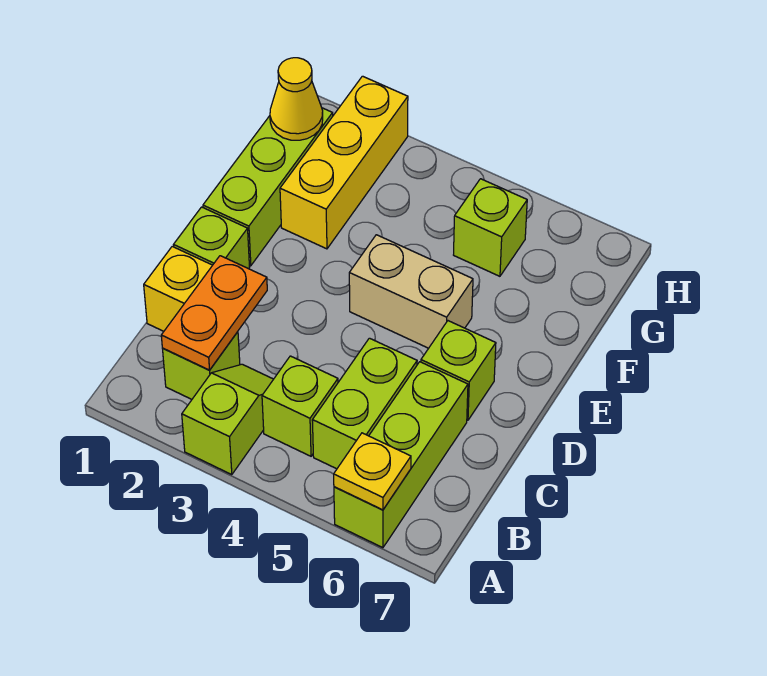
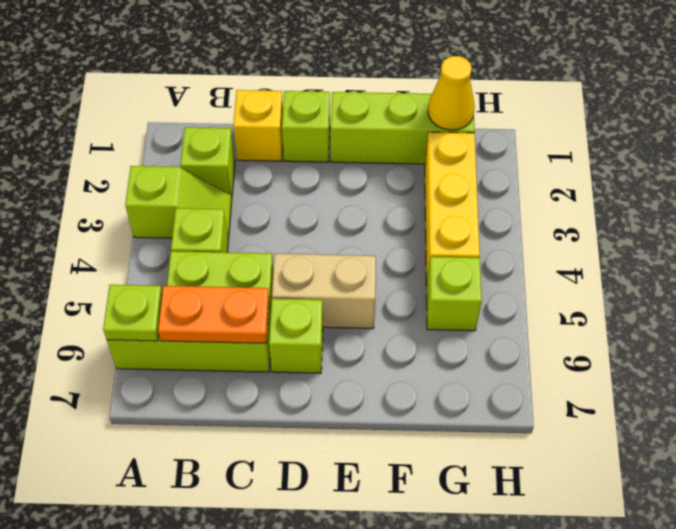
yellow plate A6 level 2 -> lime plate A6 level 2
orange plate B2:C2 level 2 -> orange plate B6:C6 level 2
tan brick E4:E5 level 1 -> tan brick D5:E5 level 1
yellow brick F2:H2 level 1 -> yellow brick G2:G4 level 1

